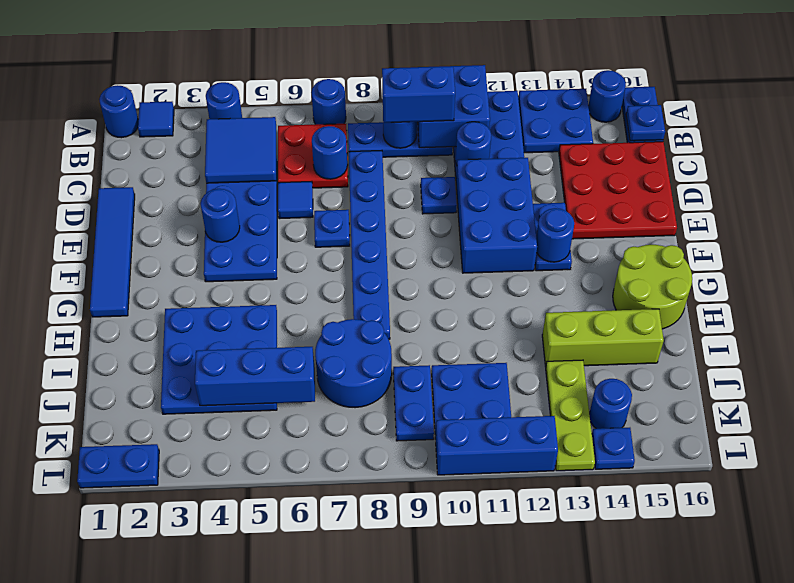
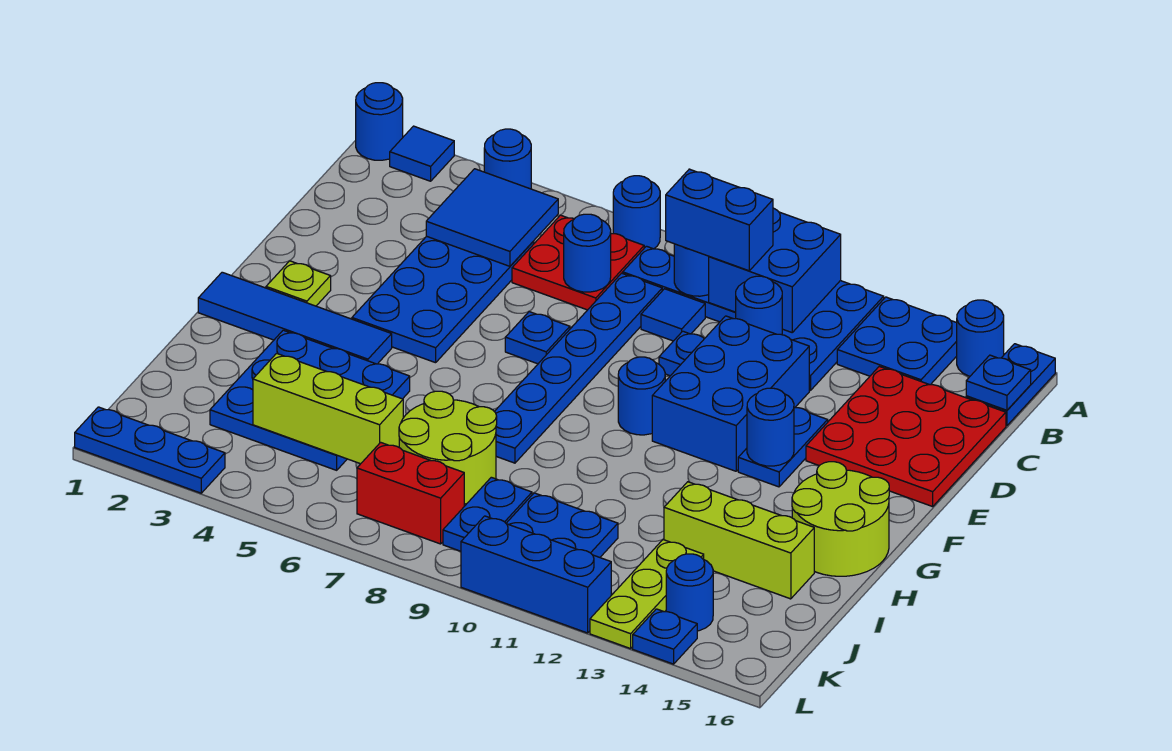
blue tile D1:G1 level 1 -> blue tile G1:G4 level 1
blue tile D6 level 1 -> blue tile C9 level 1
blue round brick E4 level 2 -> blue round brick F10 level 1
none -> lime plate F2 level 1
blue round brick I7:J8 level 1 -> lime round brick I7:J8 level 1
blue brick J4:J6 level 2 -> lime brick J4:J6 level 2
none -> red brick K7:K8 level 1
blue plate L1:L2 level 1 -> blue plate L1:L3 level 1

